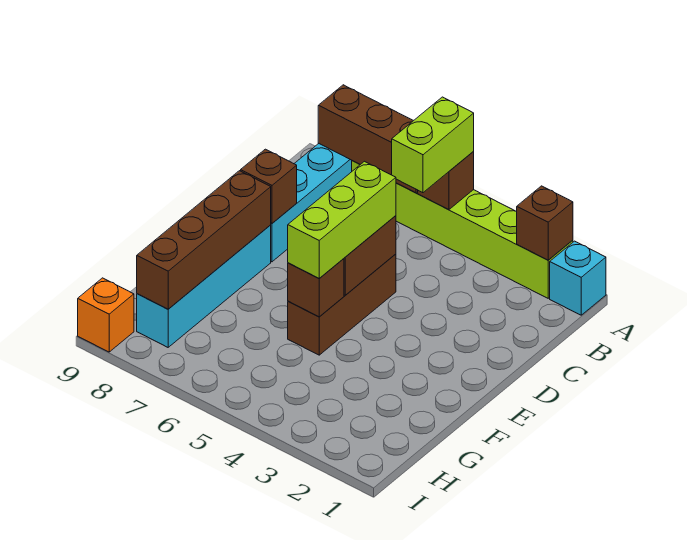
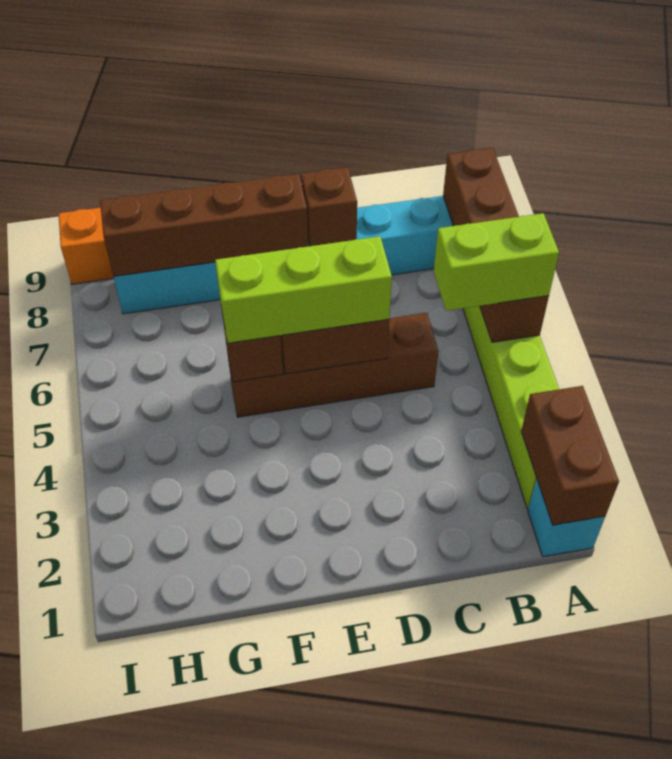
brown brick A2 level 2 -> brown brick A1:A2 level 2
brown brick D5:F5 level 1 -> brown brick C5:F5 level 1

